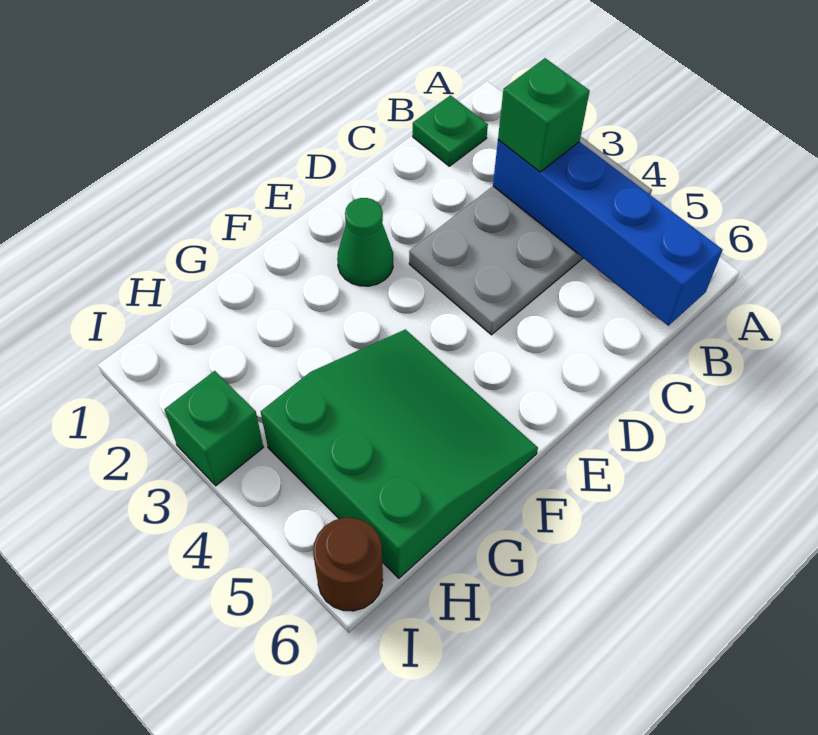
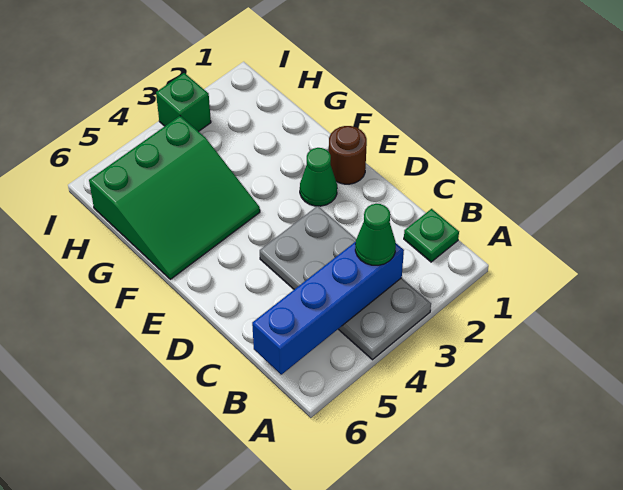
green brick B3 level 3 -> green cone B3 level 3
brown round brick I6 level 1 -> brown round brick E1 level 1

